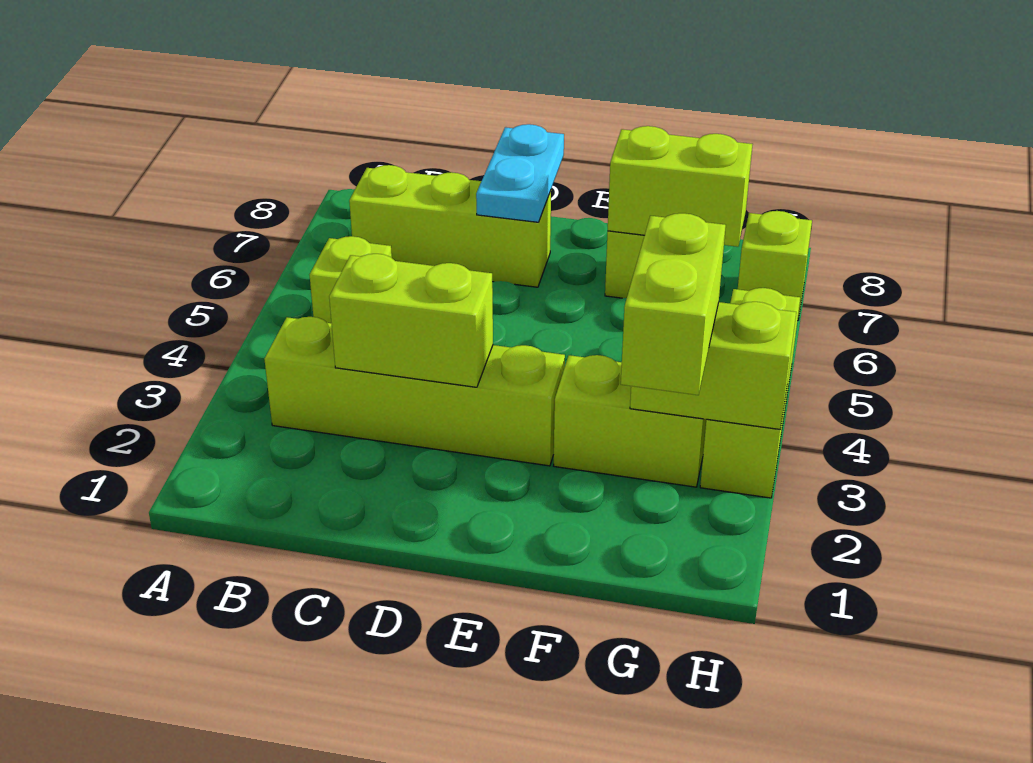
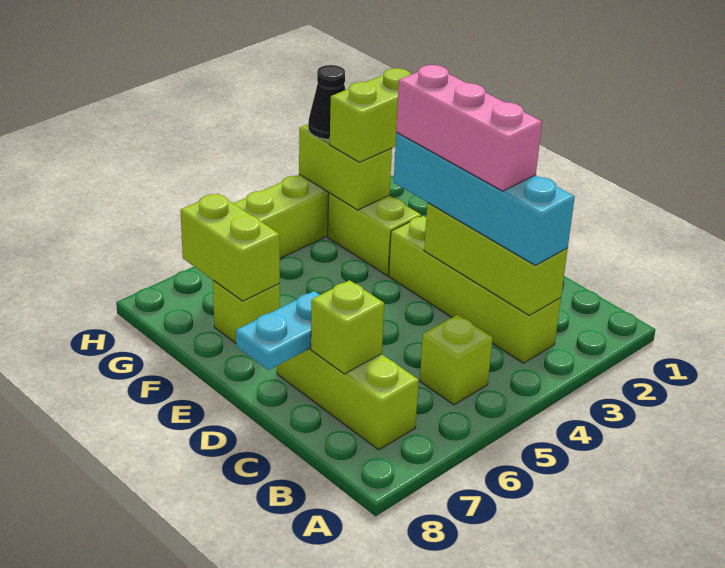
none -> cyan brick B3:E3 level 3
lime brick C3:D3 level 2 -> lime brick B3:D3 level 2
none -> pink brick C3:E3 level 4
none -> black cone H3 level 3
lime brick H7 level 1 -> lime brick C7 level 2

